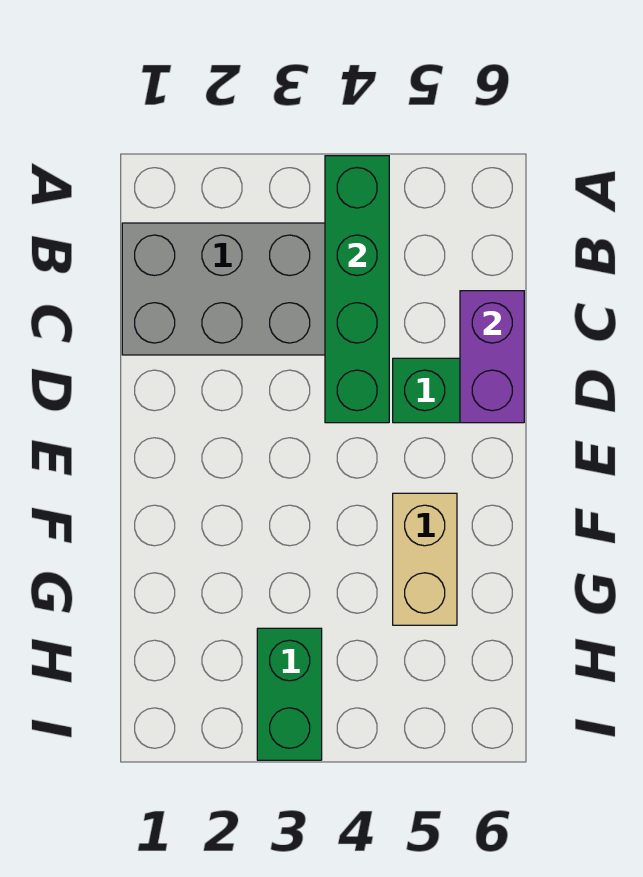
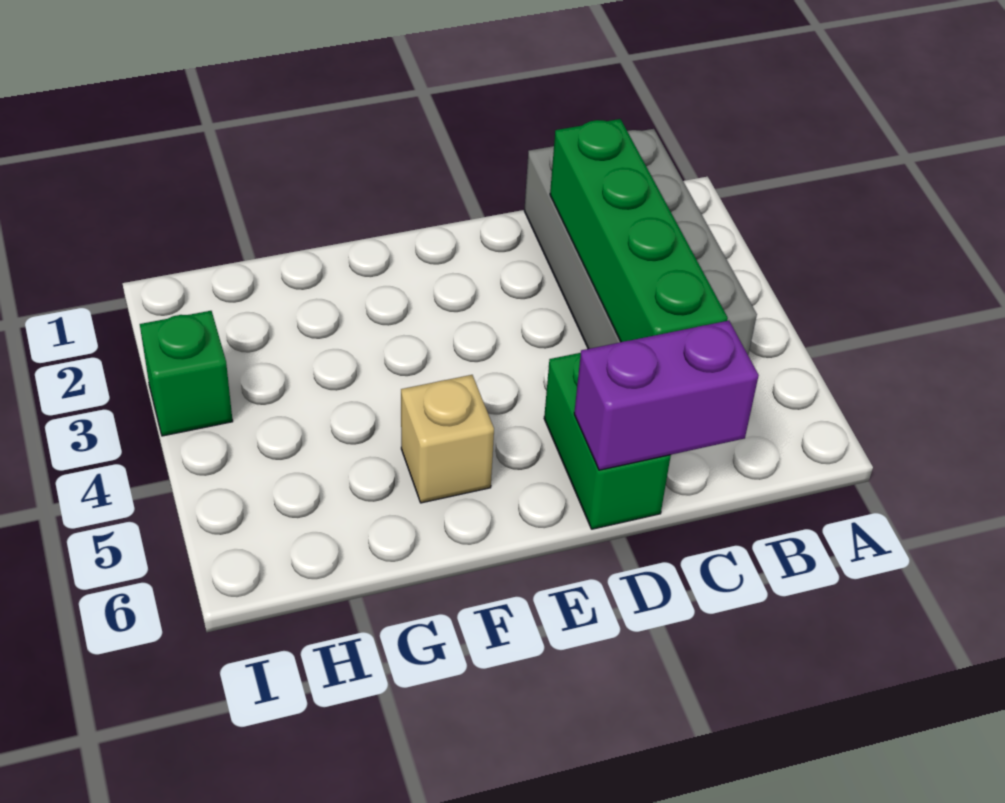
green brick A4:D4 level 2 -> green brick C2:C5 level 2
tan brick F5:G5 level 1 -> tan brick F5 level 1
green brick H3:I3 level 1 -> green brick I3 level 1

